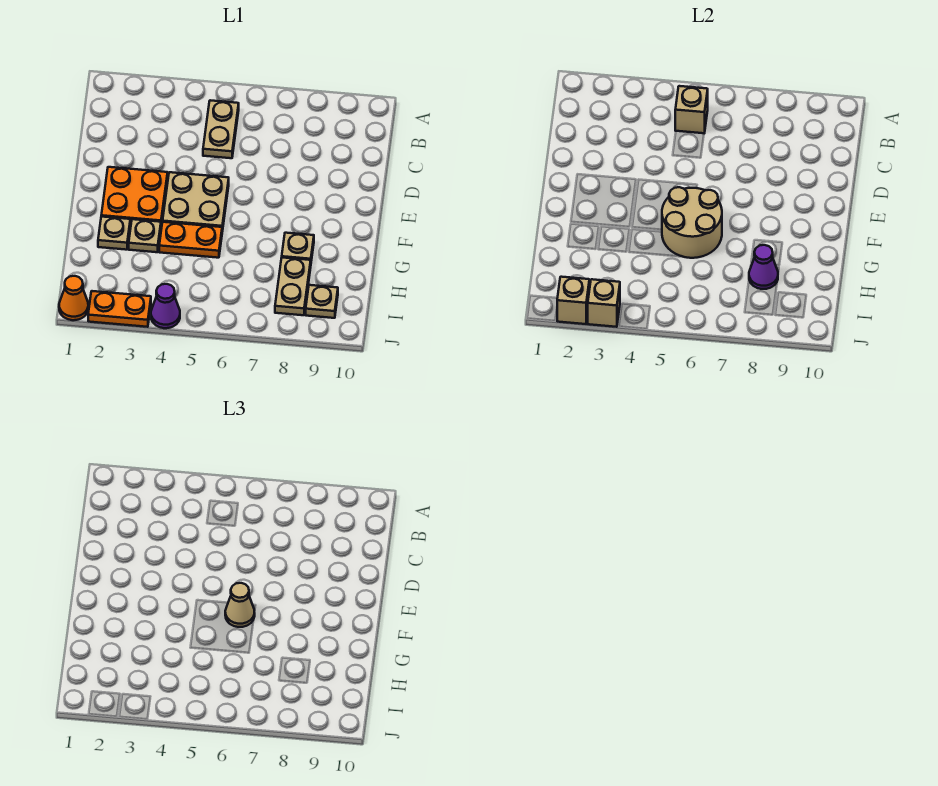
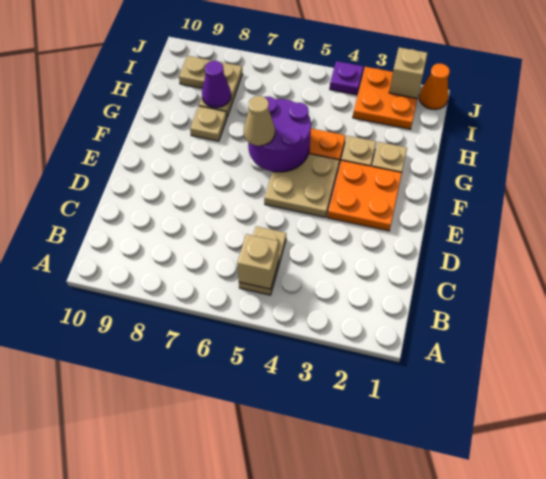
tan round brick F5:G6 level 2 -> purple round brick F5:G6 level 2
orange plate J2:J3 level 1 -> orange plate I2:J3 level 1
tan brick J3 level 2 -> none
purple cone J4 level 1 -> purple plate J4 level 1

